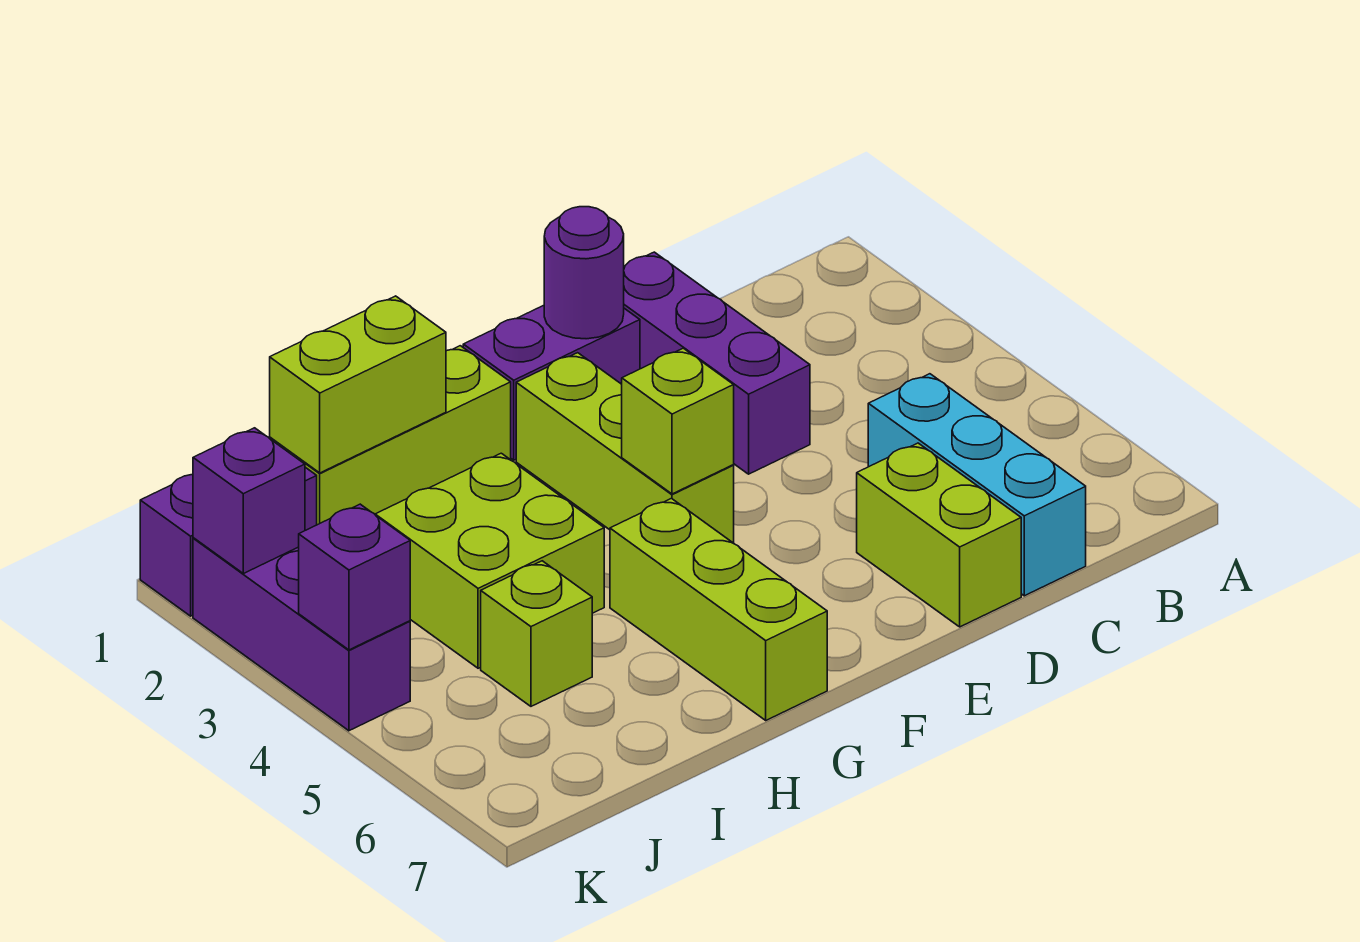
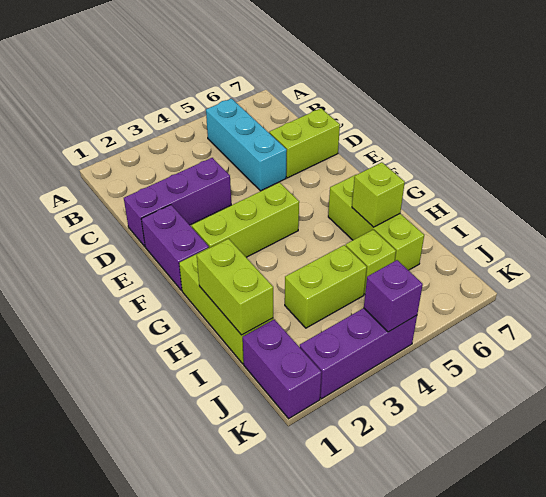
cyan brick C5:C7 level 1 -> cyan brick B5:D5 level 1
purple round brick E1 level 2 -> none
lime brick F4 level 2 -> lime brick H6 level 2
lime brick G5:G7 level 1 -> lime brick G6:I6 level 1
lime brick H3:I4 level 1 -> lime brick I3:I4 level 1
purple brick K2 level 2 -> none

